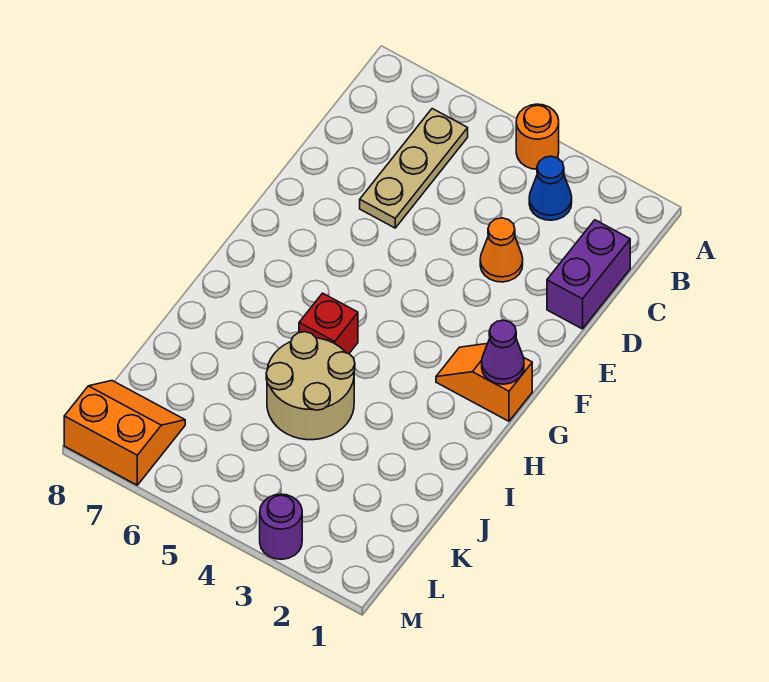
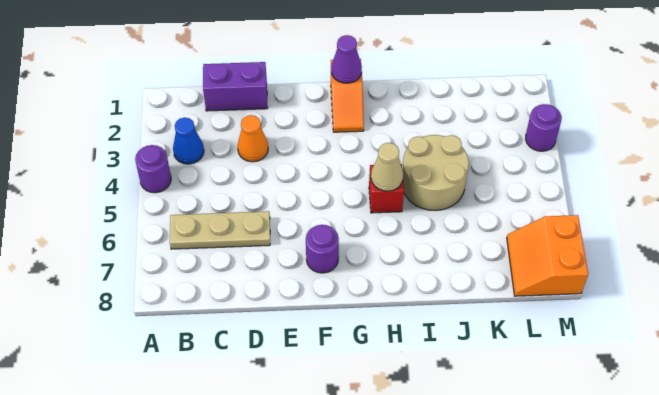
orange round brick A4 level 1 -> purple round brick A4 level 1
none -> purple round brick F7 level 1
none -> tan cone H5 level 2

